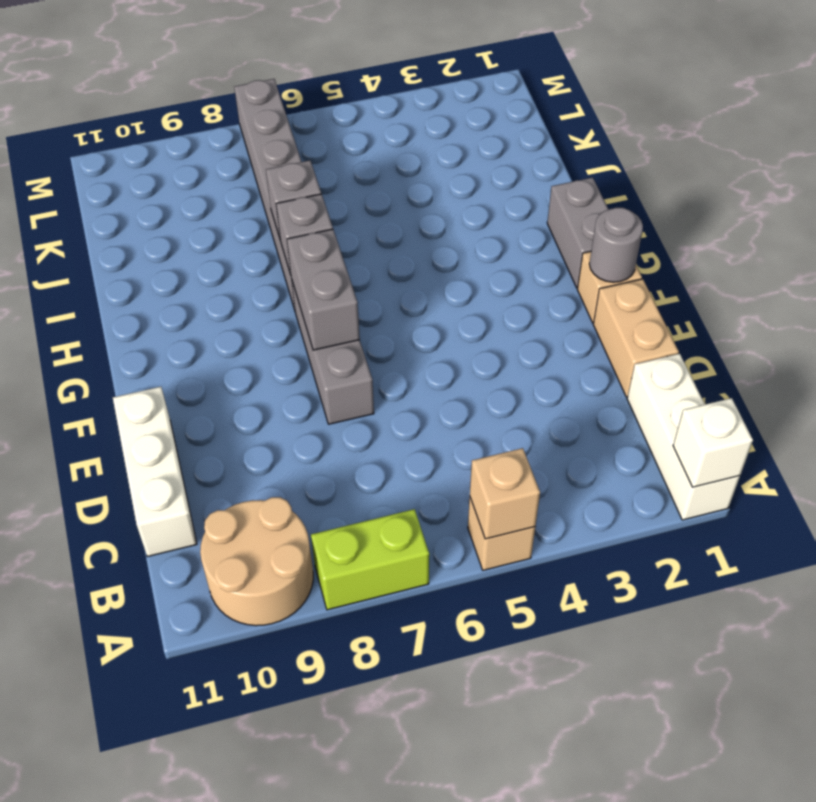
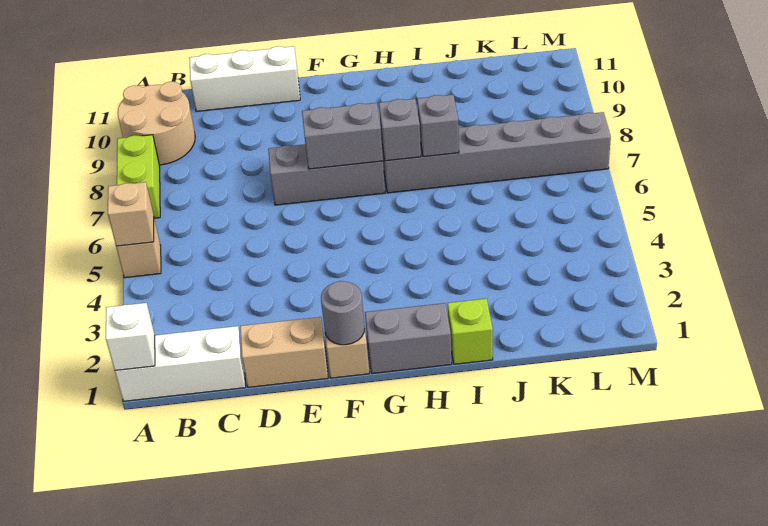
none -> lime brick I1 level 1

